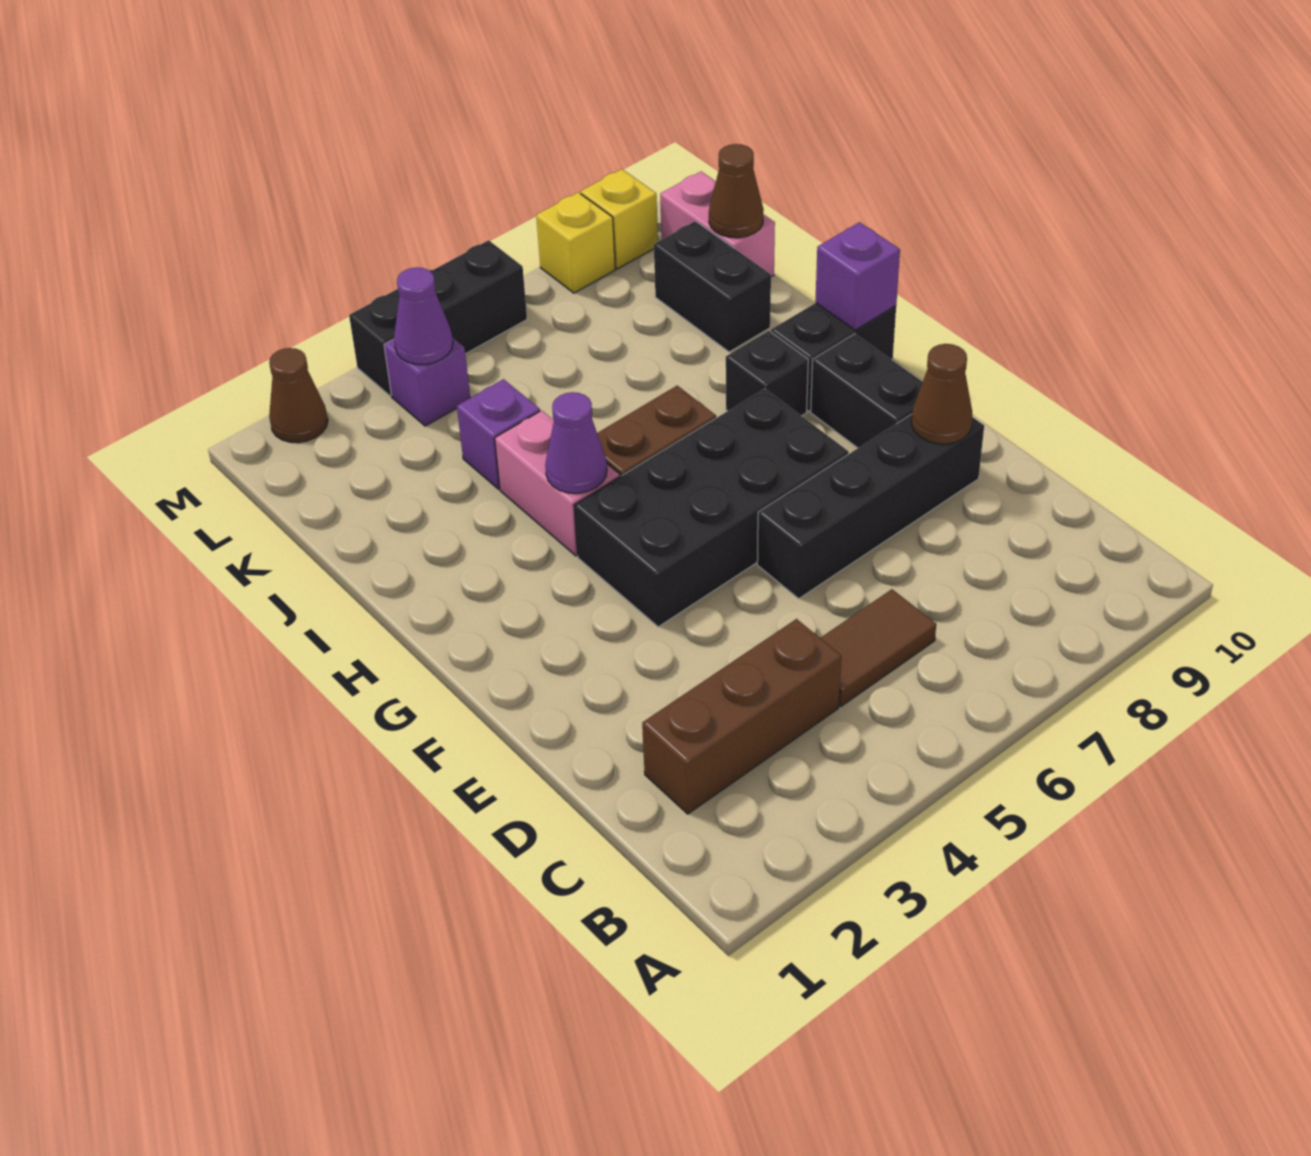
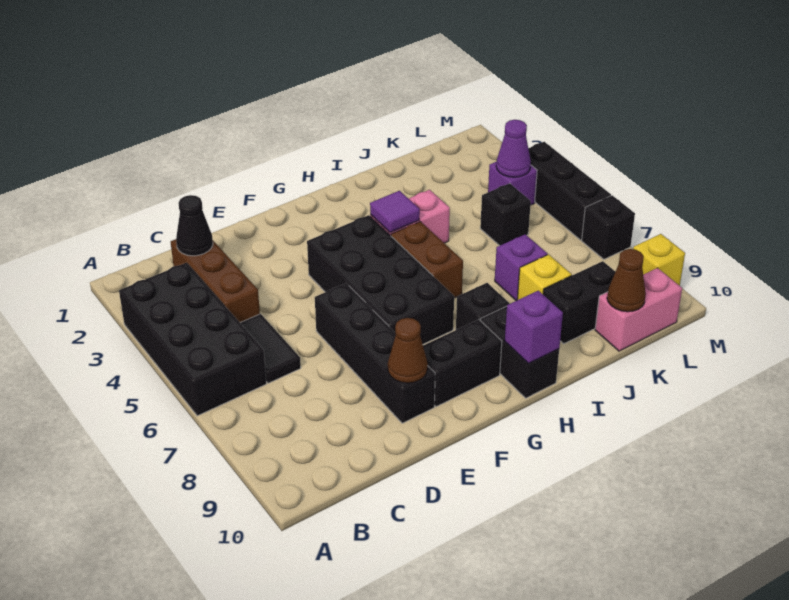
none -> black brick A3:B6 level 1
none -> black cone C2 level 2
brown tile C5:C6 level 1 -> black tile C5:C6 level 1
purple cone H4 level 2 -> purple tile H4 level 2
purple brick J4 level 1 -> purple brick J7 level 1
none -> black brick K5 level 1
brown cone M2 level 1 -> none
none -> black brick M7 level 1
yellow brick M8 level 1 -> yellow brick J8 level 1

